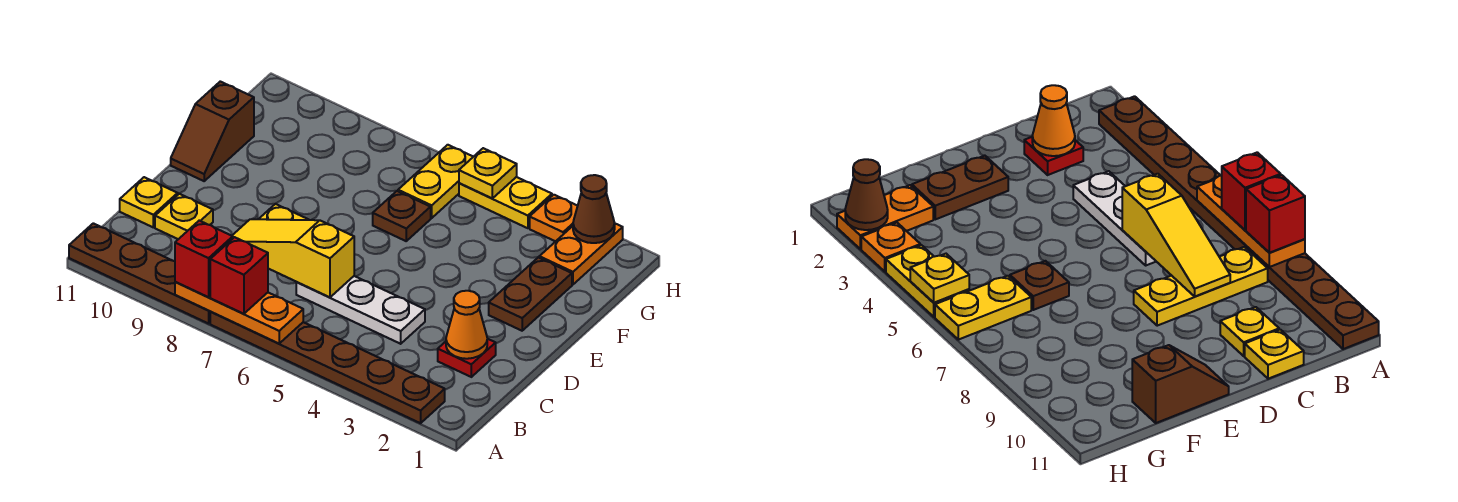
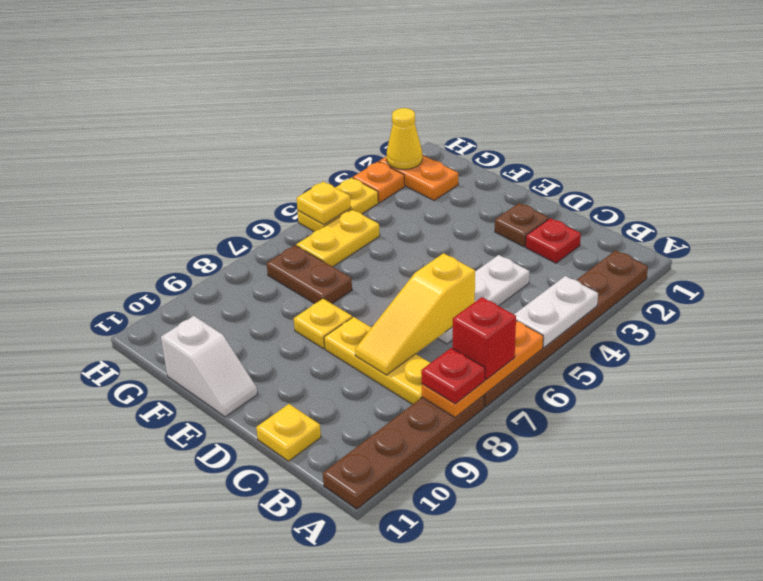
none -> white plate A4:A5 level 2
red brick A8 level 3 -> red plate A8 level 3
orange cone C2 level 2 -> none
yellow plate C10 level 1 -> yellow plate E8 level 1
brown plate E2:F2 level 1 -> brown plate F7:G7 level 1
brown slope E11:F11 level 1 top F -> white slope E11:F11 level 1 top F
brown plate F6 level 1 -> brown plate D2 level 1
yellow plate G6:H6 level 1 -> yellow plate G5:G6 level 1
brown cone H2 level 2 -> yellow cone H2 level 2

